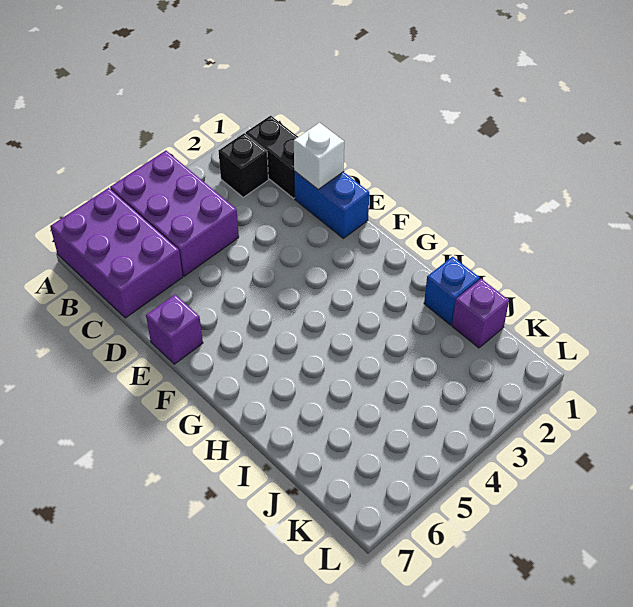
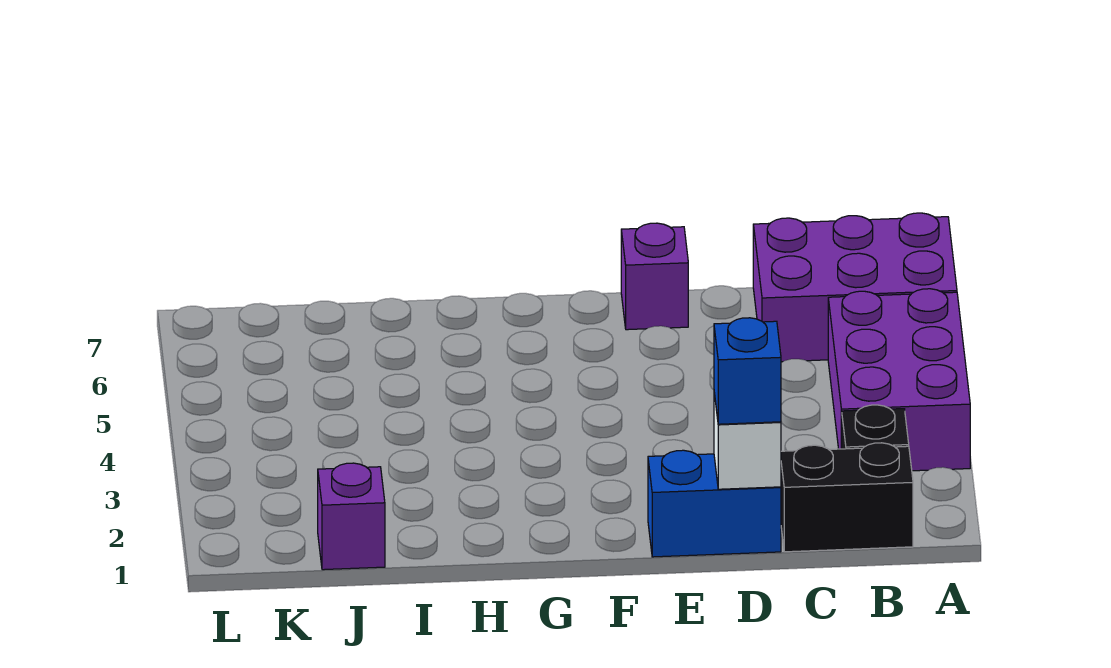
purple brick A4:C5 level 1 -> purple brick A3:B5 level 1
blue brick I1 level 1 -> blue brick D1 level 3

